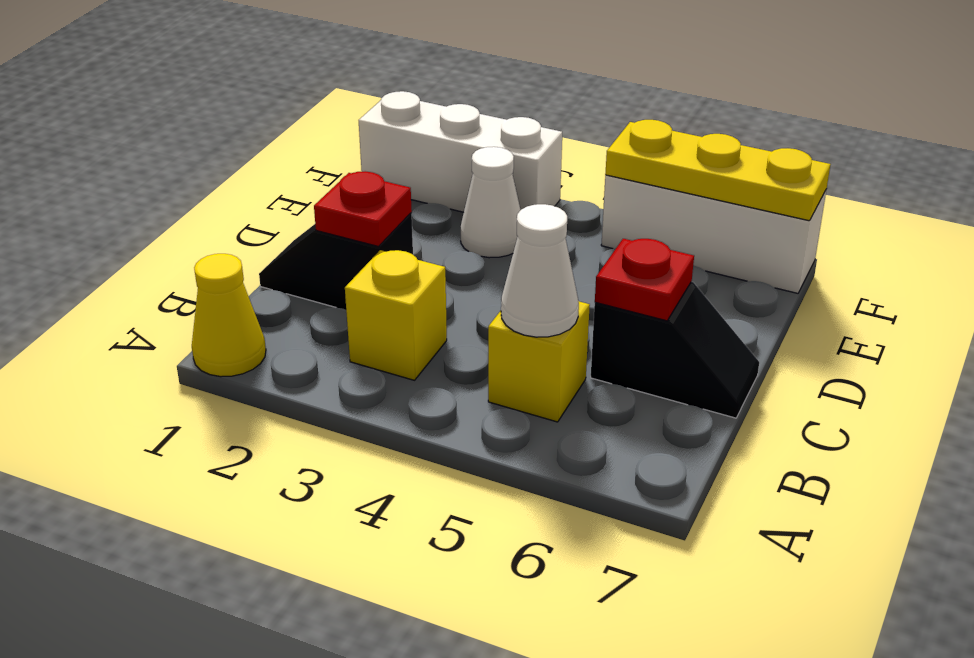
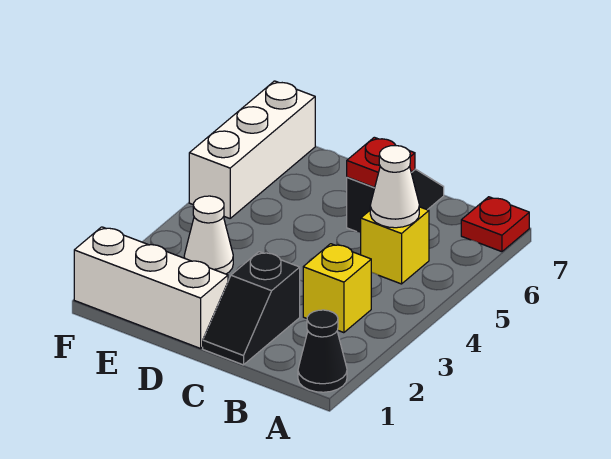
yellow cone A1 level 1 -> black cone A1 level 1
red plate C2 level 2 -> red plate A7 level 1
white brick F1:F3 level 1 -> white brick D1:F1 level 1
yellow plate F5:F7 level 2 -> none

